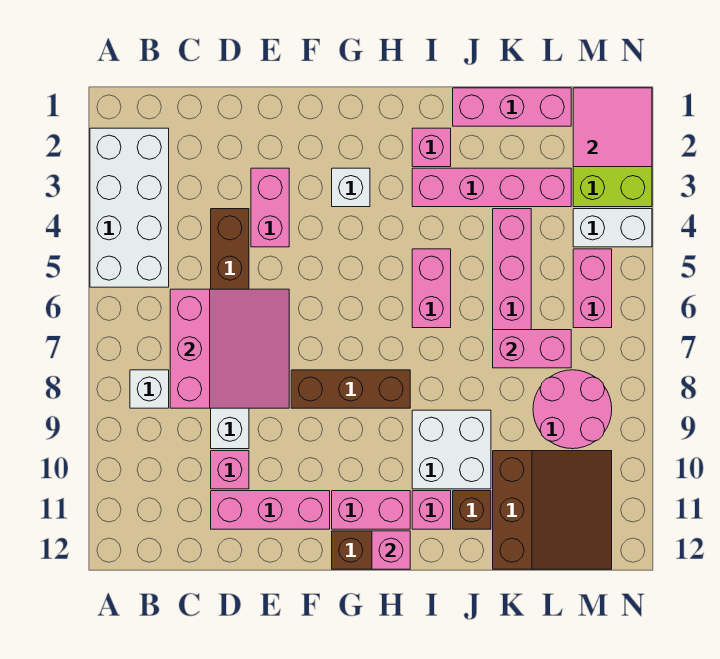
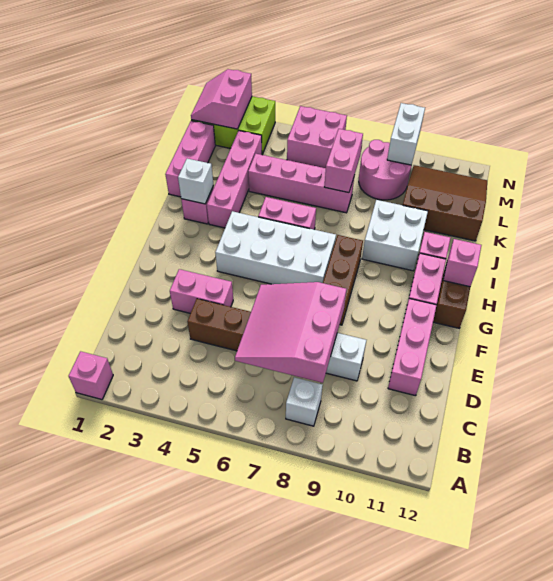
white brick A2:B5 level 1 -> white brick G4:H7 level 1
pink slope C6:E8 level 2 top C -> pink slope C6:E8 level 2 top 8
pink brick D10 level 1 -> pink brick A1 level 1
white brick G3 level 1 -> white brick I2 level 2
brown brick J11 level 1 -> none
pink tile M1:N2 level 2 -> pink slope M1:N2 level 2 top 2
white brick M4:N4 level 1 -> white brick M9:N9 level 2
pink brick M5:M6 level 1 -> pink brick M5:N6 level 1

